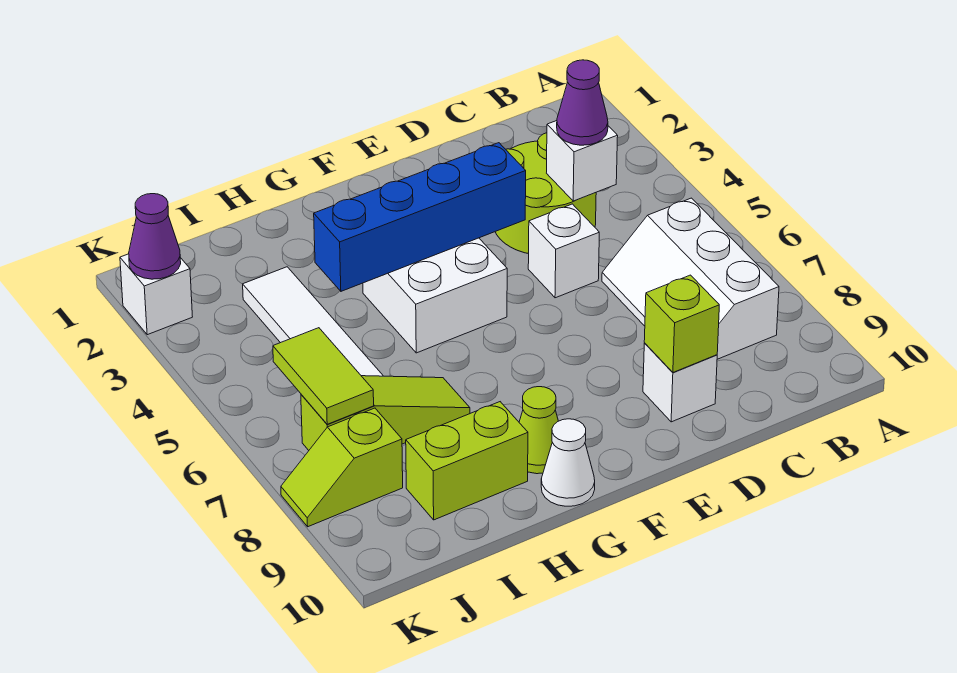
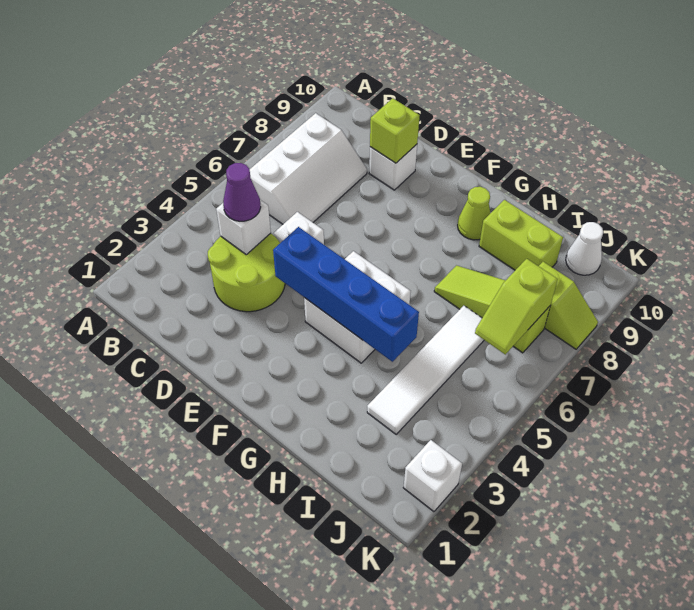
white cone G10 level 1 -> white cone J10 level 1
lime tile J6:J7 level 2 -> lime slope J6:J7 level 2 top 7
purple cone K2 level 2 -> none

